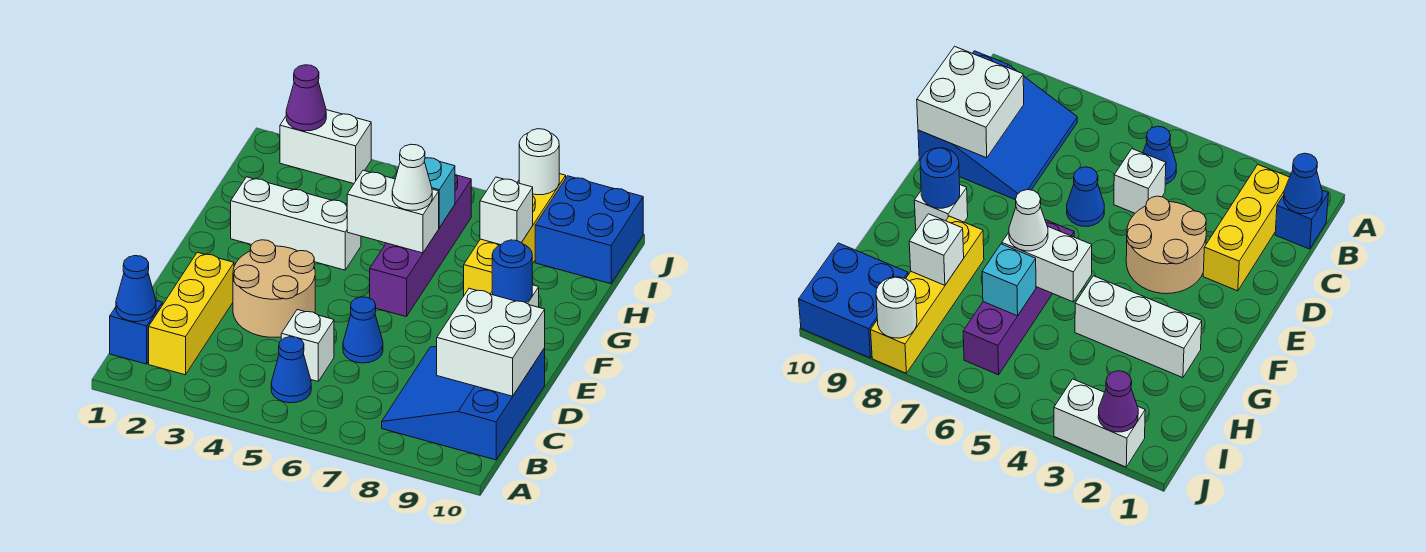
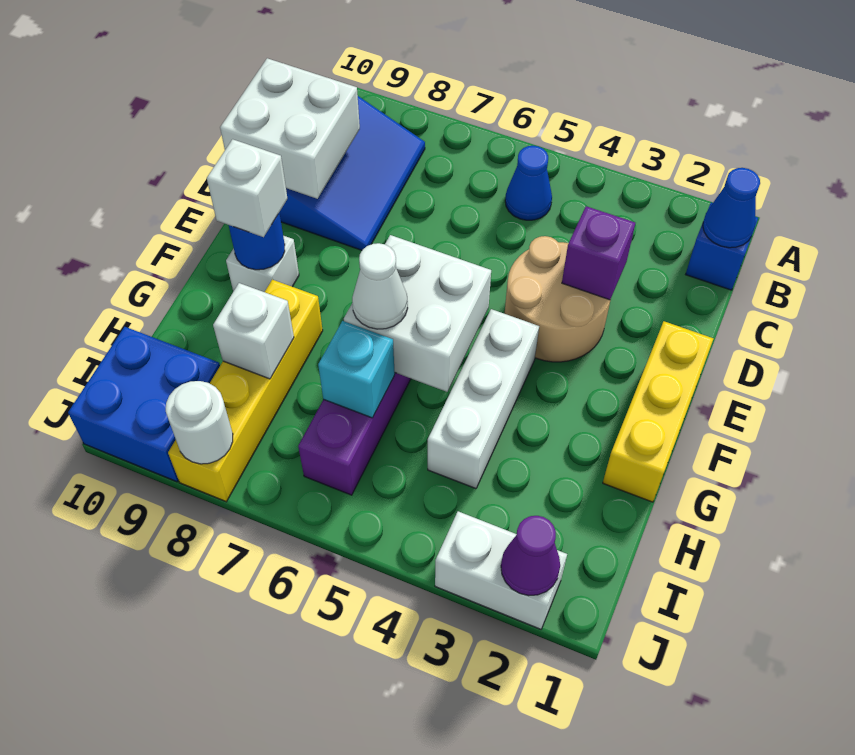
yellow brick B2:D2 level 1 -> yellow brick E1:G1 level 1
white brick C5 level 1 -> white brick F9 level 3
none -> purple brick D3 level 2
blue cone D6 level 1 -> none
white brick G2:G4 level 1 -> white brick F4:H4 level 1
white brick G5:G6 level 2 -> white brick F5:G6 level 2

